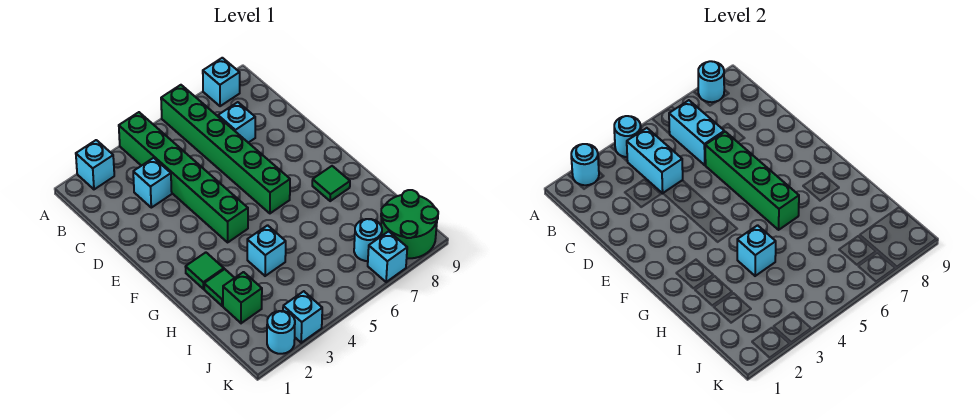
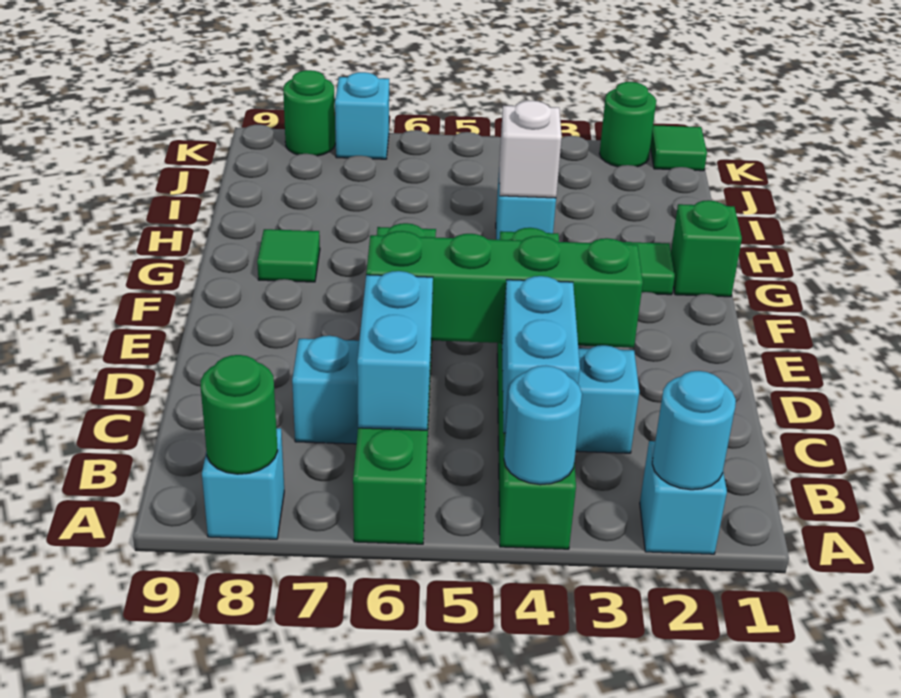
cyan round brick A8 level 2 -> green round brick A8 level 2
green brick D6:G6 level 2 -> green brick D3:D6 level 2
green tile H2 level 1 -> green tile K1 level 1
cyan brick H4 level 2 -> white brick H4 level 2
green brick I2 level 1 -> green brick G1 level 1
cyan round brick J7 level 1 -> none
green round brick J8:K9 level 1 -> green round brick K8 level 1
cyan round brick K2 level 1 -> green round brick K2 level 1
cyan brick K3 level 1 -> none

